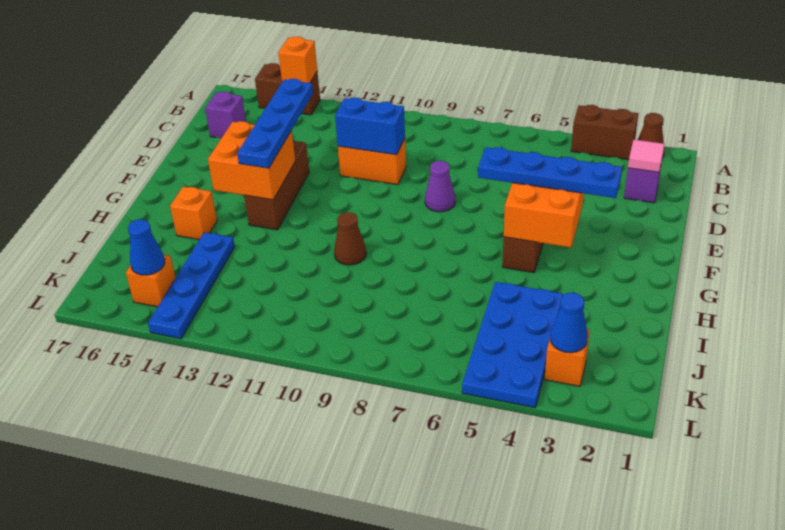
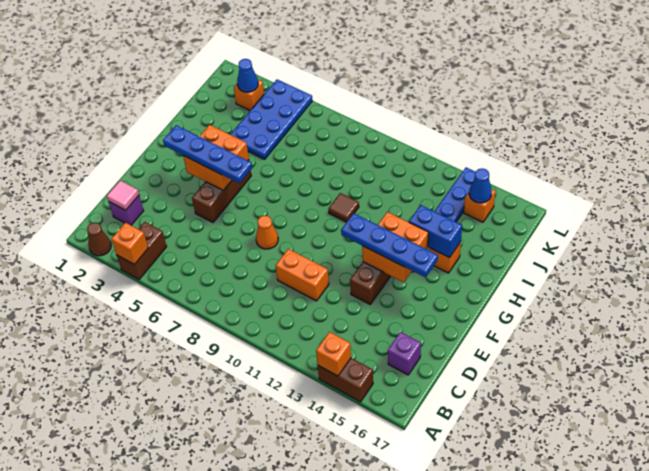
brown brick A3:A4 level 1 -> brown brick A4:B4 level 1
none -> orange brick A4 level 2
blue brick D10:D11 level 2 -> blue brick H14:H15 level 2
blue plate D13:G13 level 3 -> blue plate F12:F15 level 3
purple cone E8 level 1 -> orange cone E8 level 1
brown cone H10 level 1 -> brown tile H10 level 1

